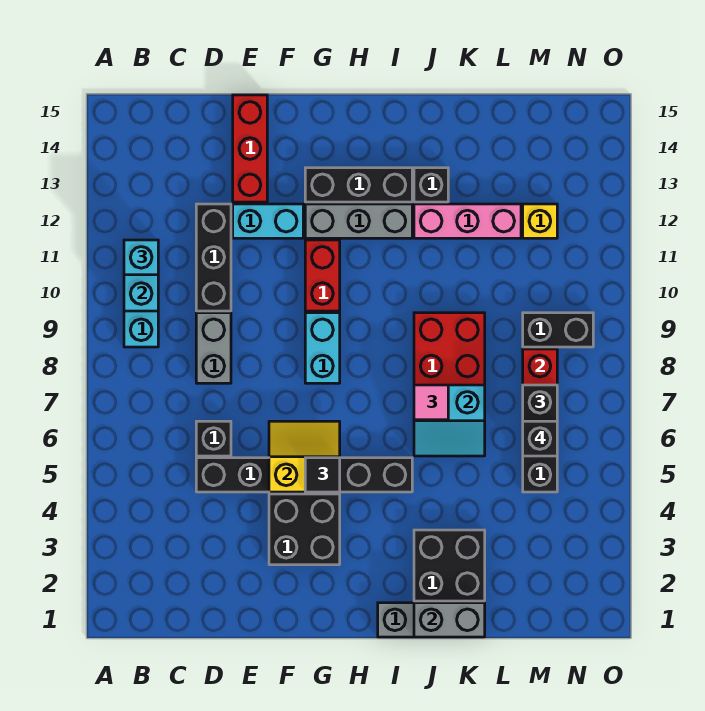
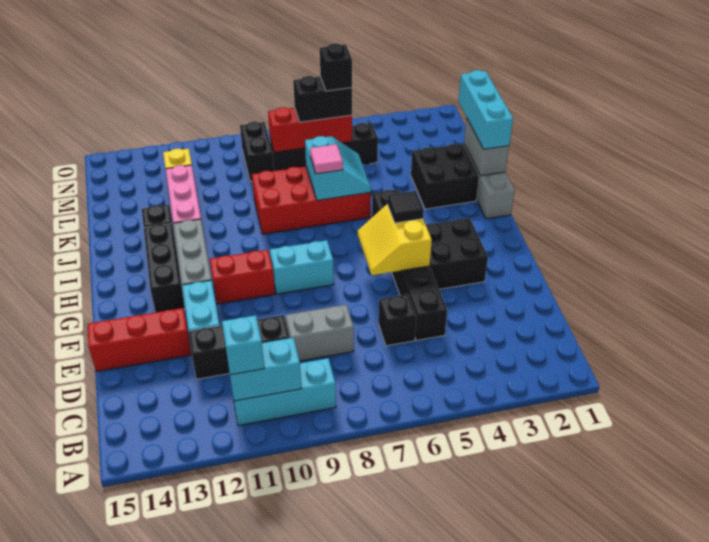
none -> cyan brick J1:L1 level 3

